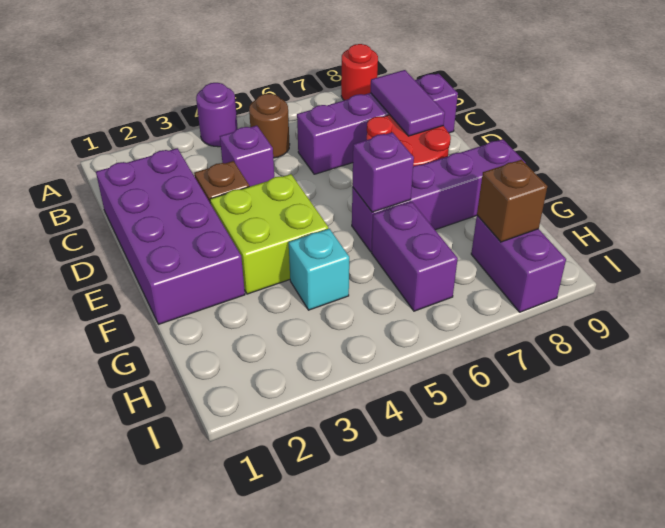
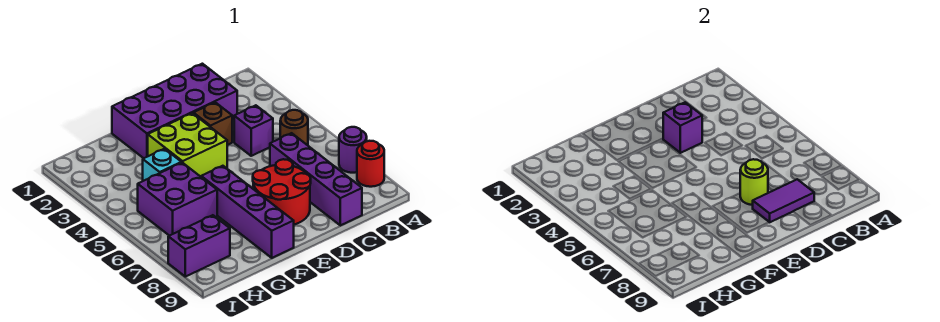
purple round brick A4 level 1 -> purple round brick A7 level 1
none -> lime round brick D7 level 2
purple brick F6 level 2 -> purple brick D3 level 2
purple brick G6:H6 level 1 -> purple brick G5:H6 level 1
brown brick H8 level 2 -> none

